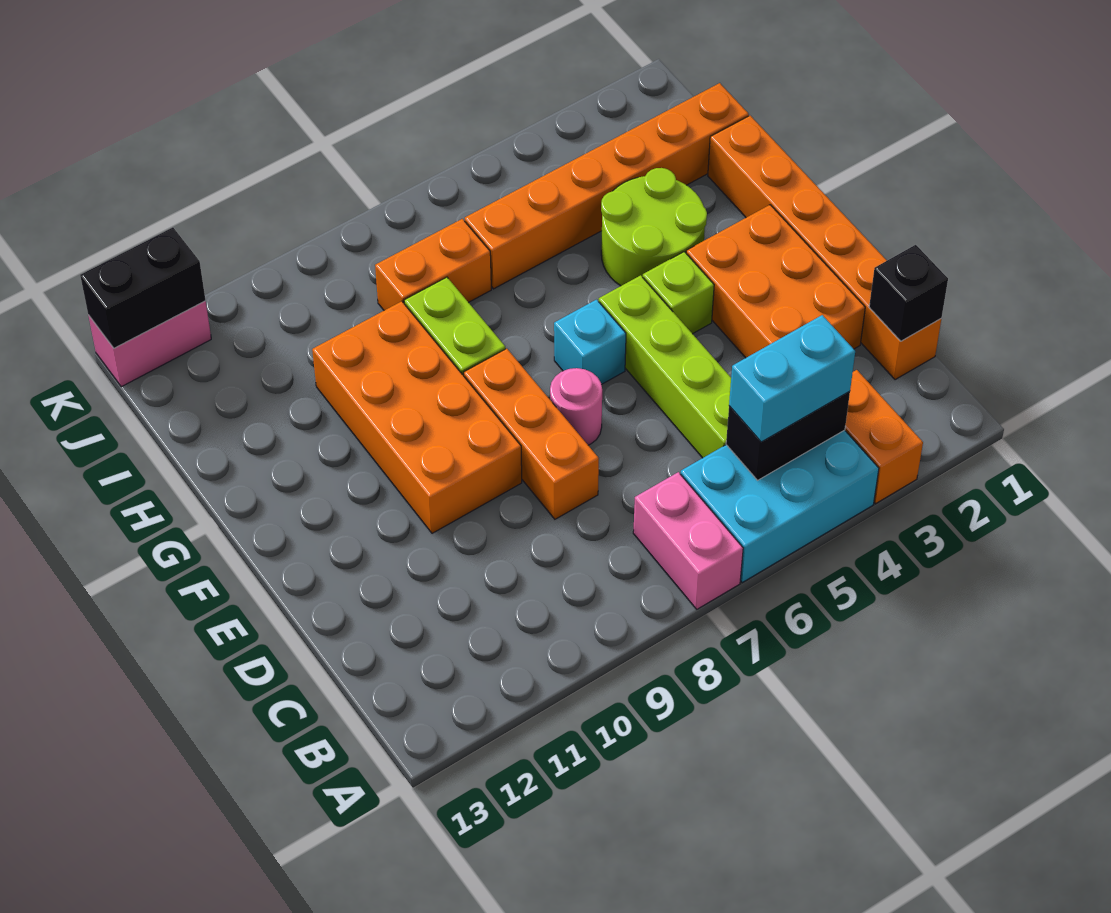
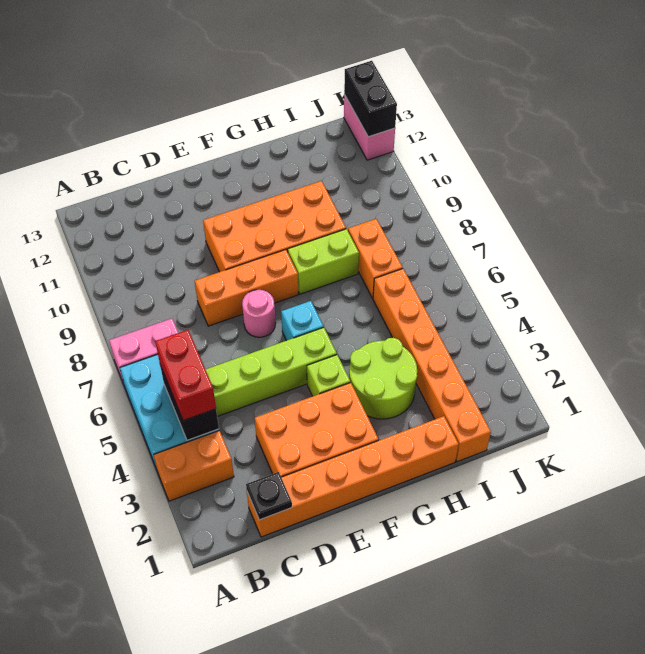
cyan brick B4:B5 level 3 -> red brick B4:B5 level 3
black brick C1 level 2 -> black plate C1 level 2

